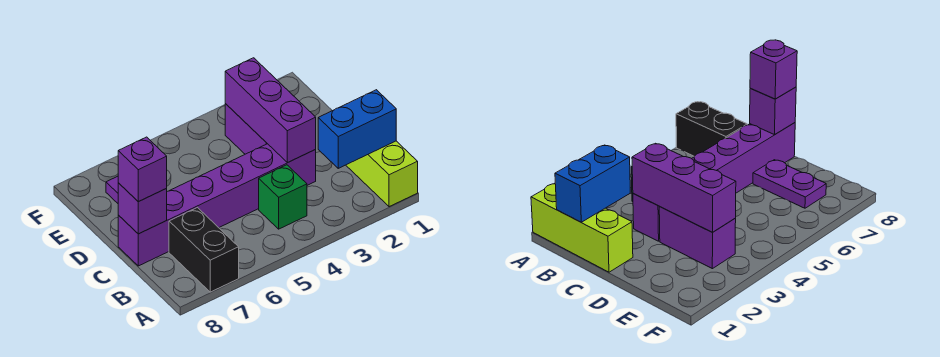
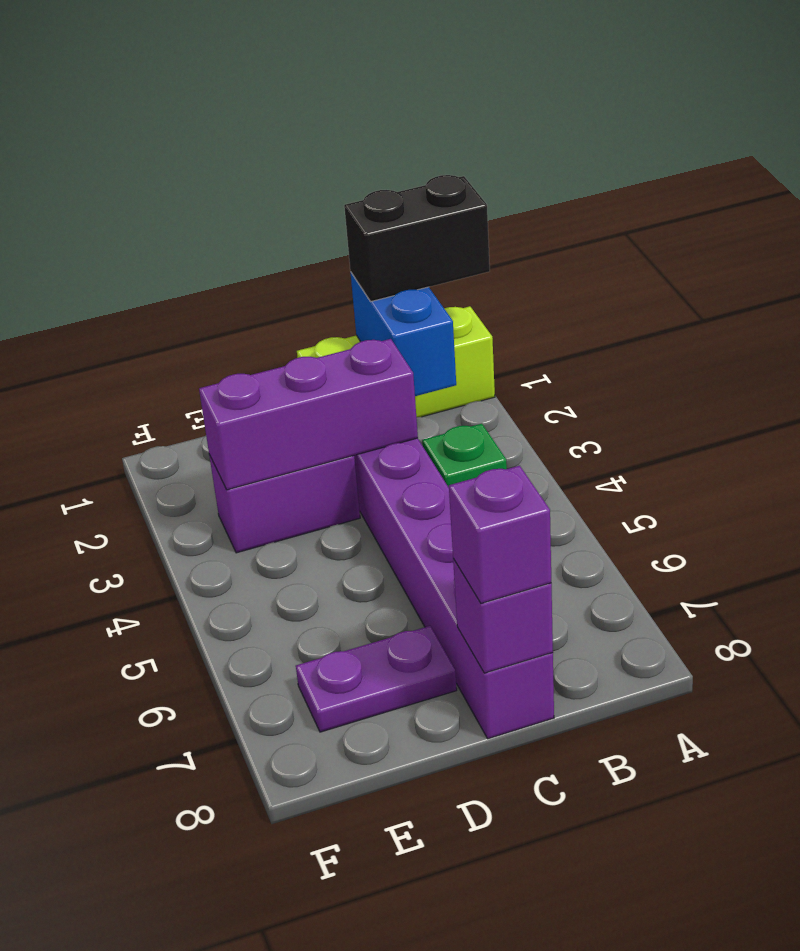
black brick A7:B7 level 1 -> black brick A1:B1 level 3

